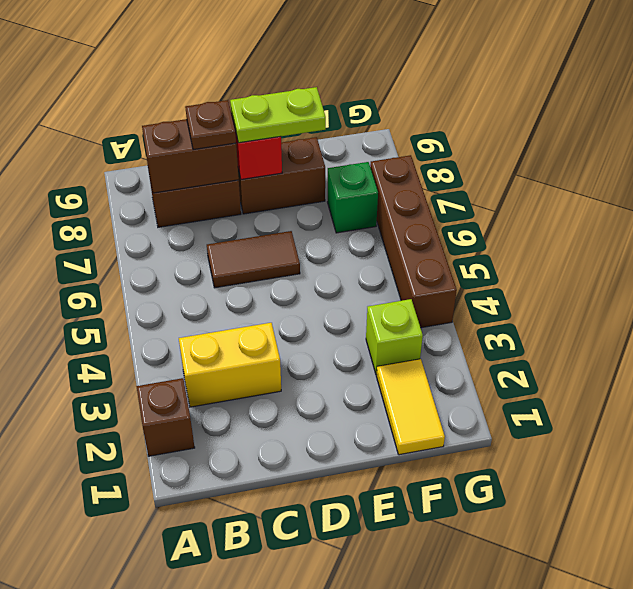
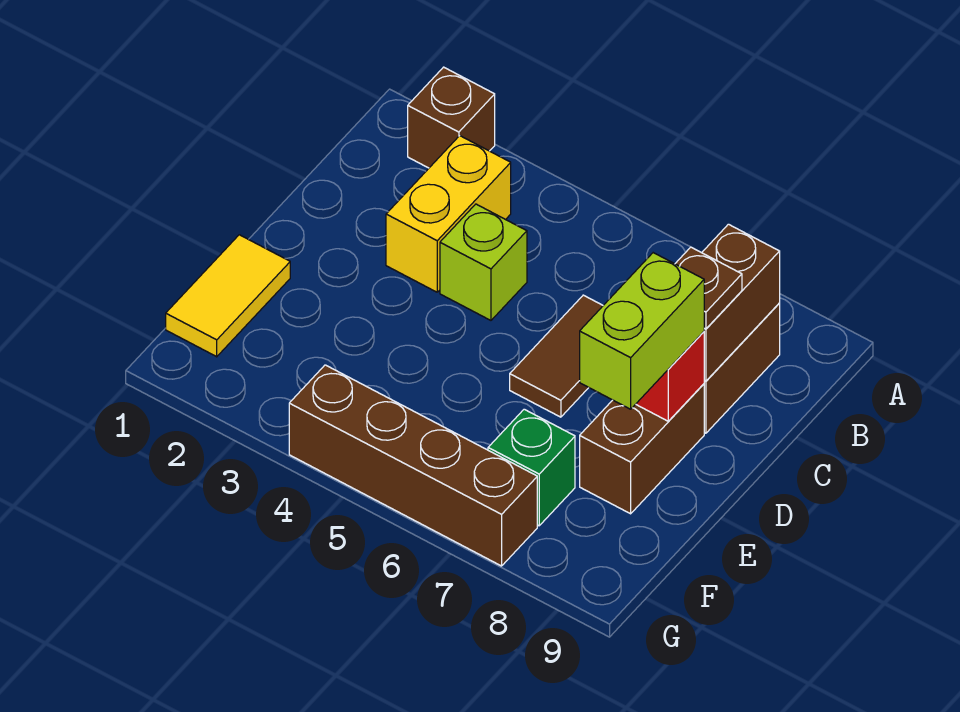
lime plate D8:E8 level 3 -> lime brick D8:E8 level 3
yellow tile F1:F2 level 1 -> yellow tile E1:F1 level 1
lime brick F3 level 1 -> lime brick C4 level 1

